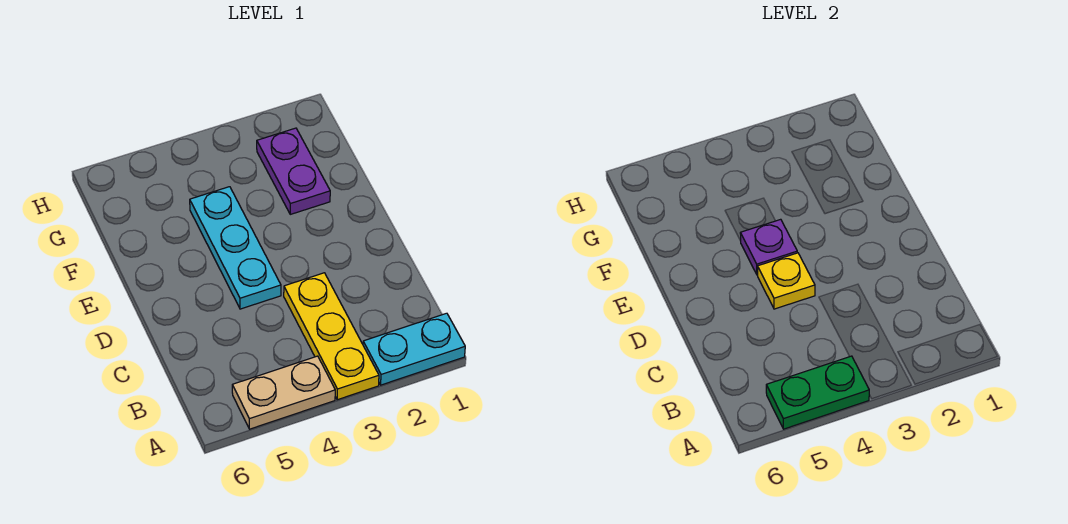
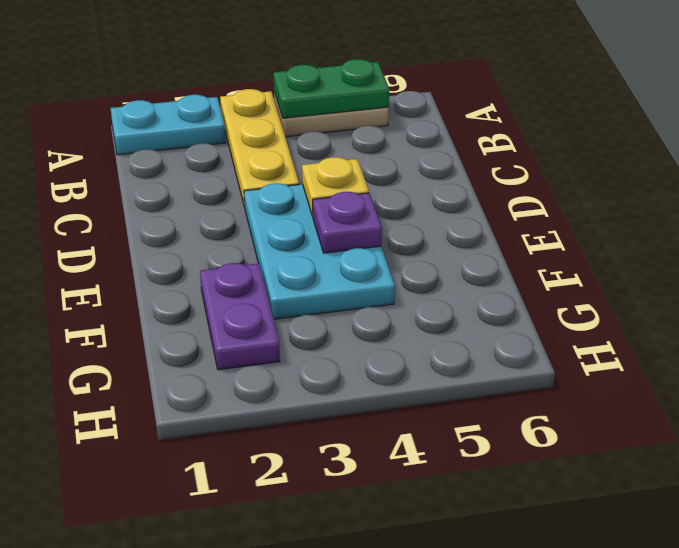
cyan plate D4:F4 level 1 -> cyan plate D3:F4 level 1

